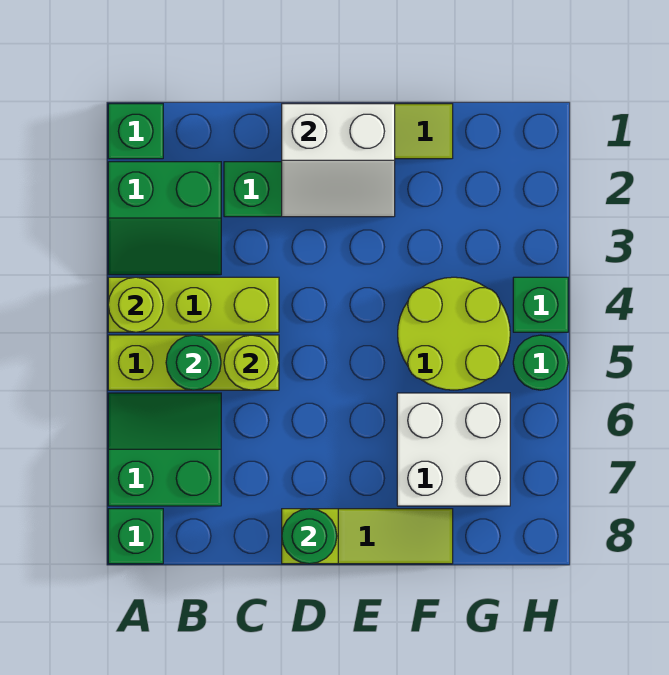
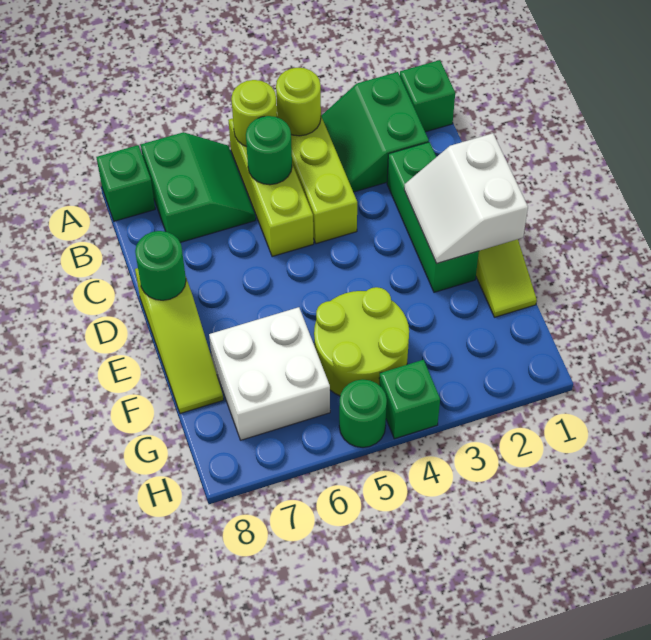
lime round brick C5 level 2 -> lime round brick A5 level 2

